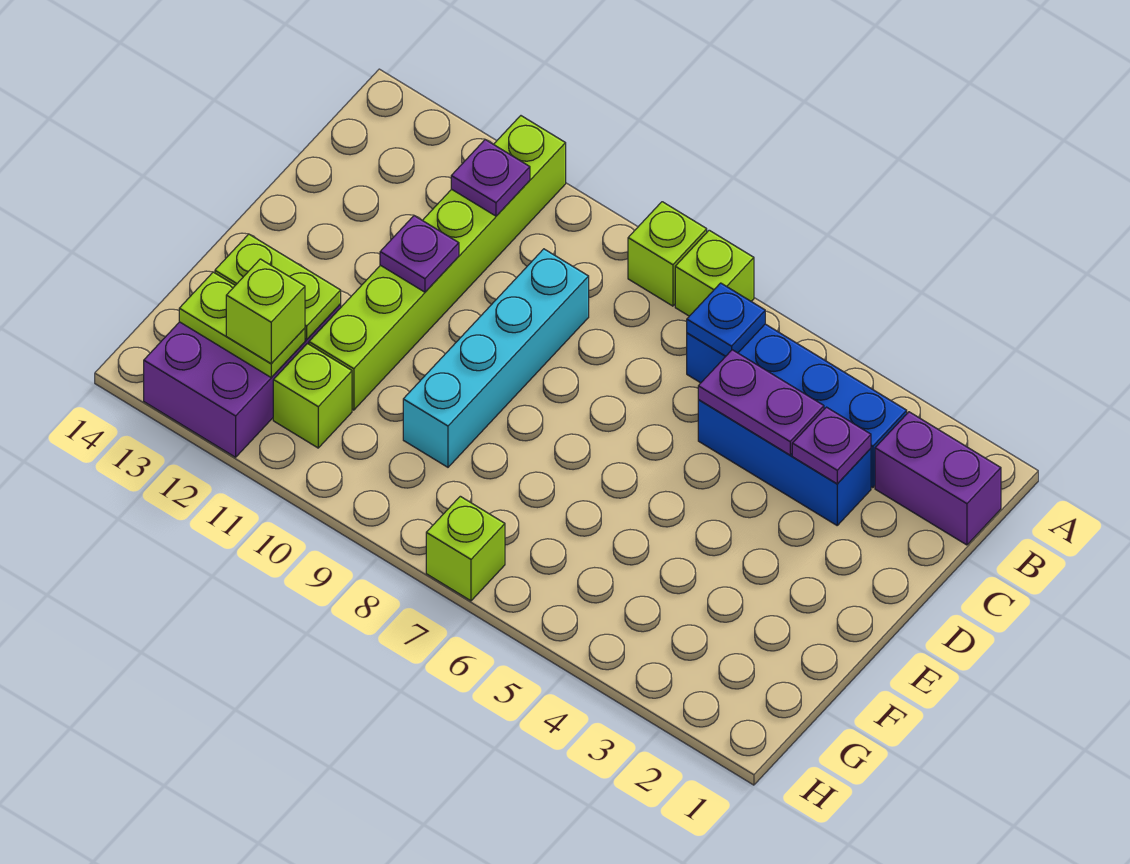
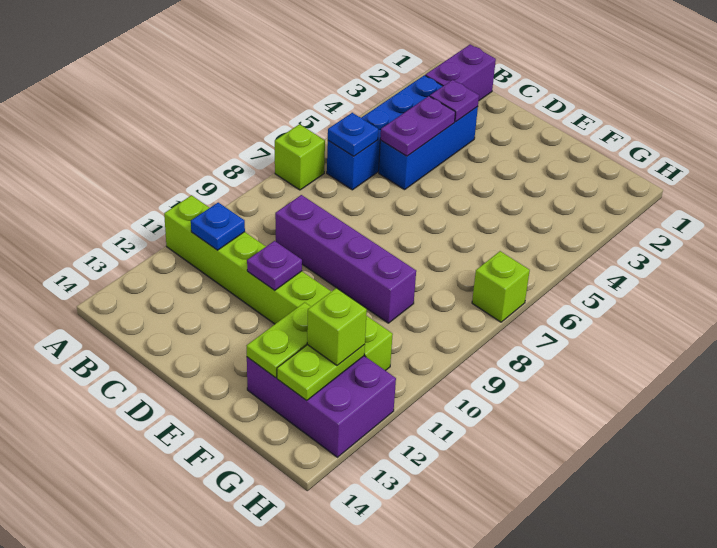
lime brick A8 level 1 -> none
purple plate B11 level 2 -> blue plate B11 level 2
cyan brick C9:F9 level 1 -> purple brick C9:F9 level 1

